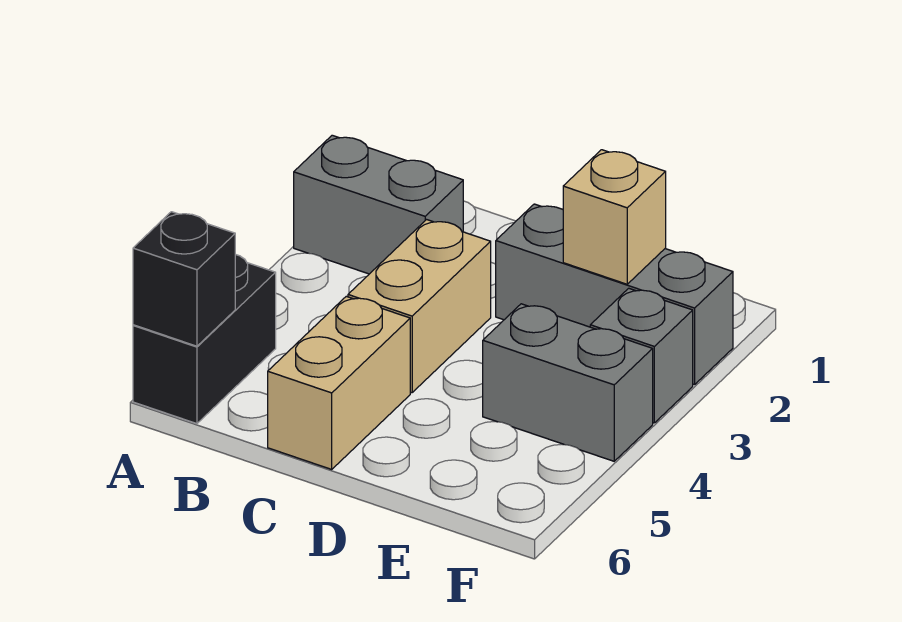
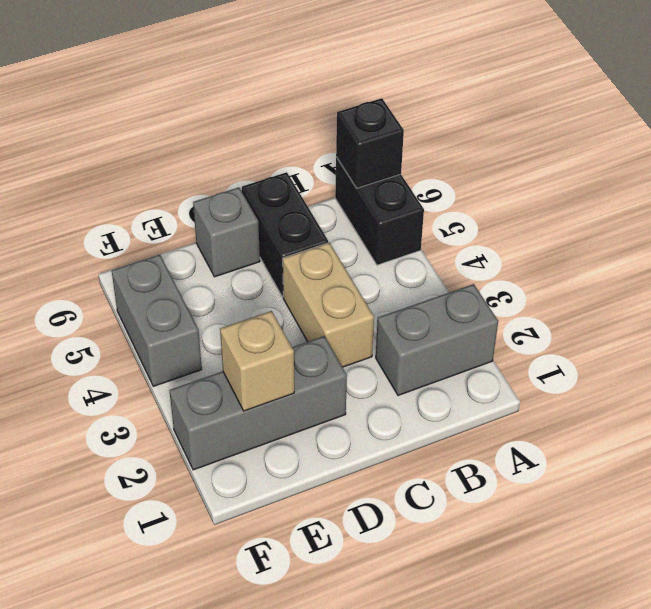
tan brick C5:C6 level 1 -> black brick C5:C6 level 1
grey brick E4:F4 level 1 -> grey brick F4:F5 level 1
grey brick F3 level 1 -> grey brick D6 level 1

